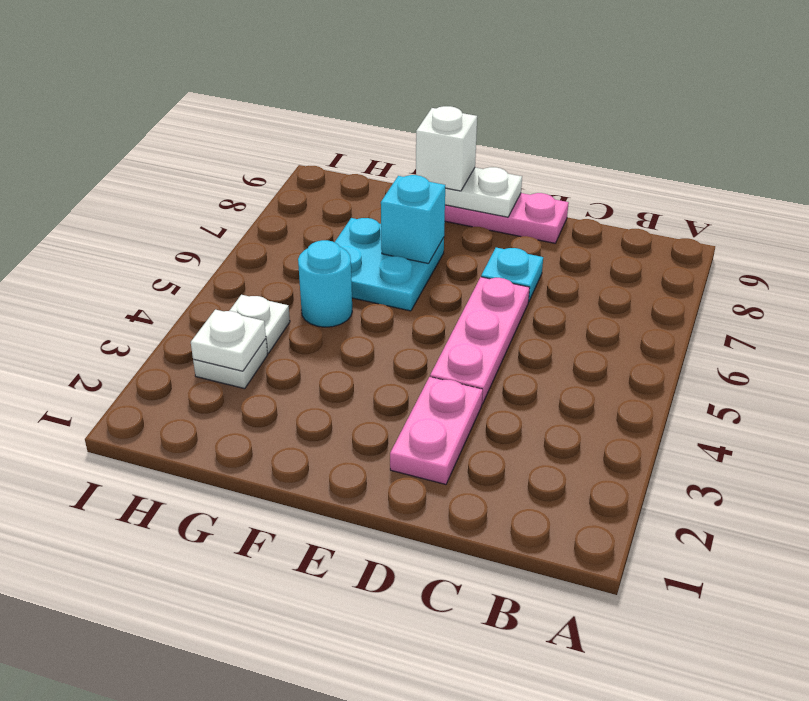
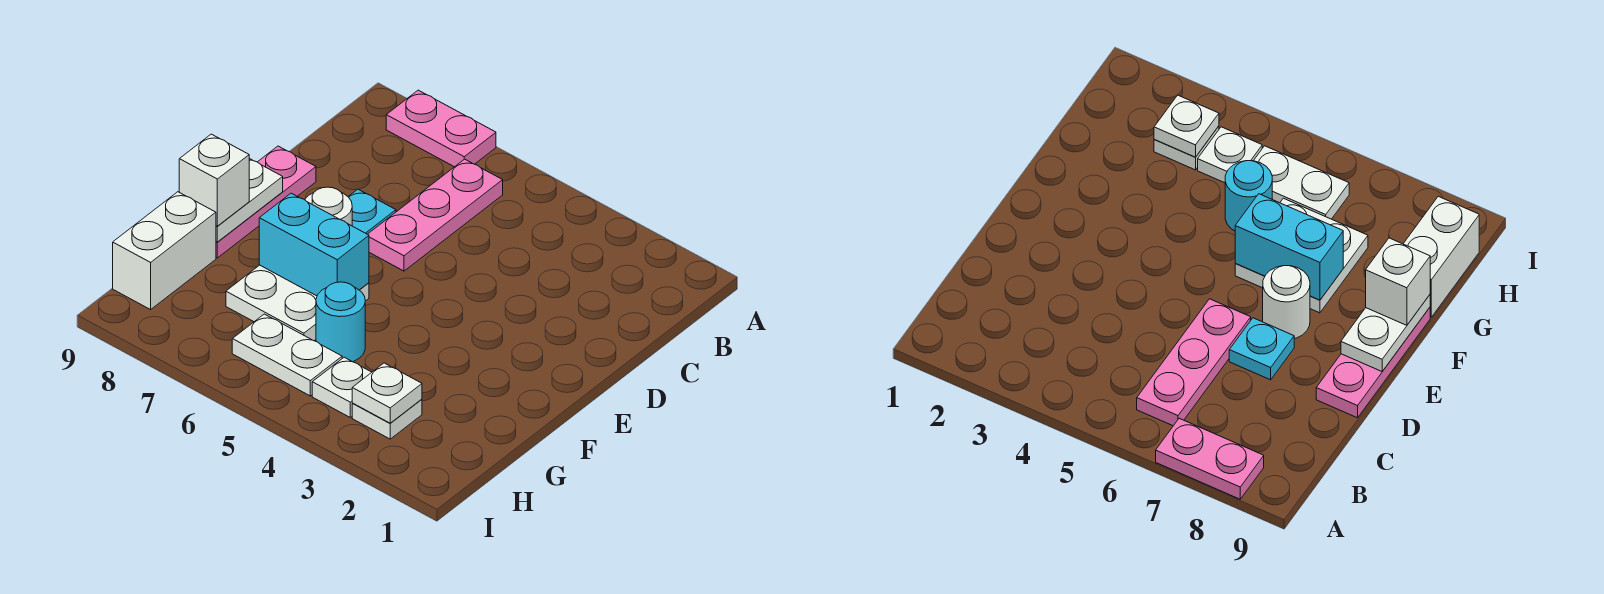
pink plate D2:D3 level 1 -> pink plate A7:A8 level 1
pink plate D4:D6 level 1 -> pink plate B6:D6 level 1
none -> white round brick E7 level 1
cyan plate F6:G7 level 1 -> white plate F6:G7 level 1
cyan brick F7 level 2 -> cyan brick F6:F7 level 2
none -> white brick G9:H9 level 1
none -> white plate H5:H6 level 1

